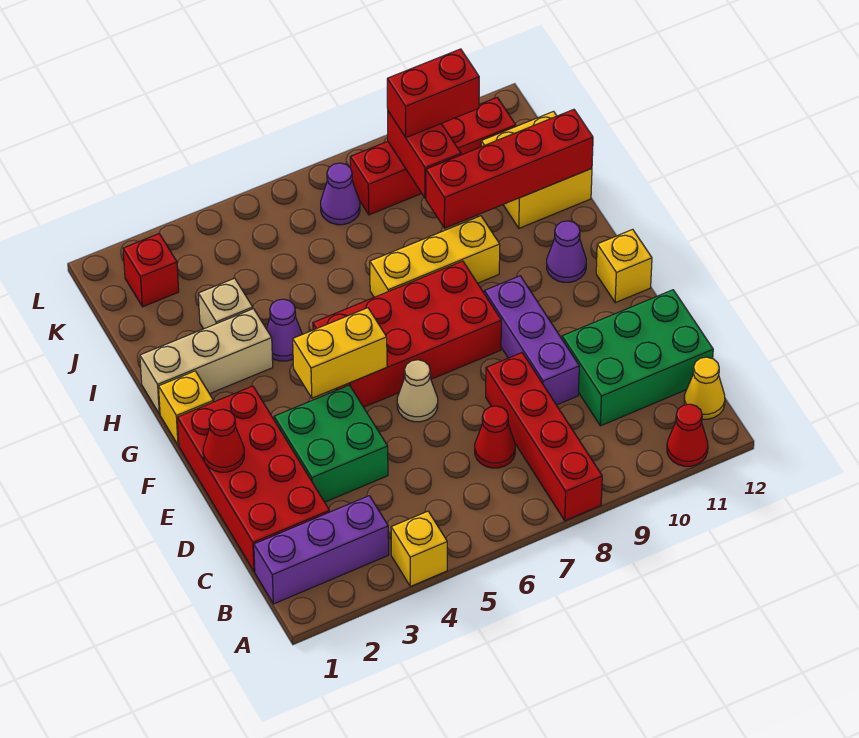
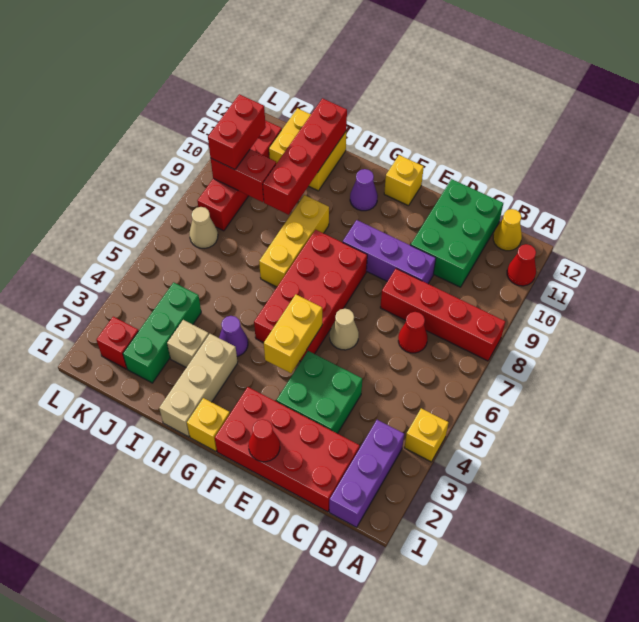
none -> green brick J2:J4 level 1
purple cone K7 level 1 -> tan cone K7 level 1

